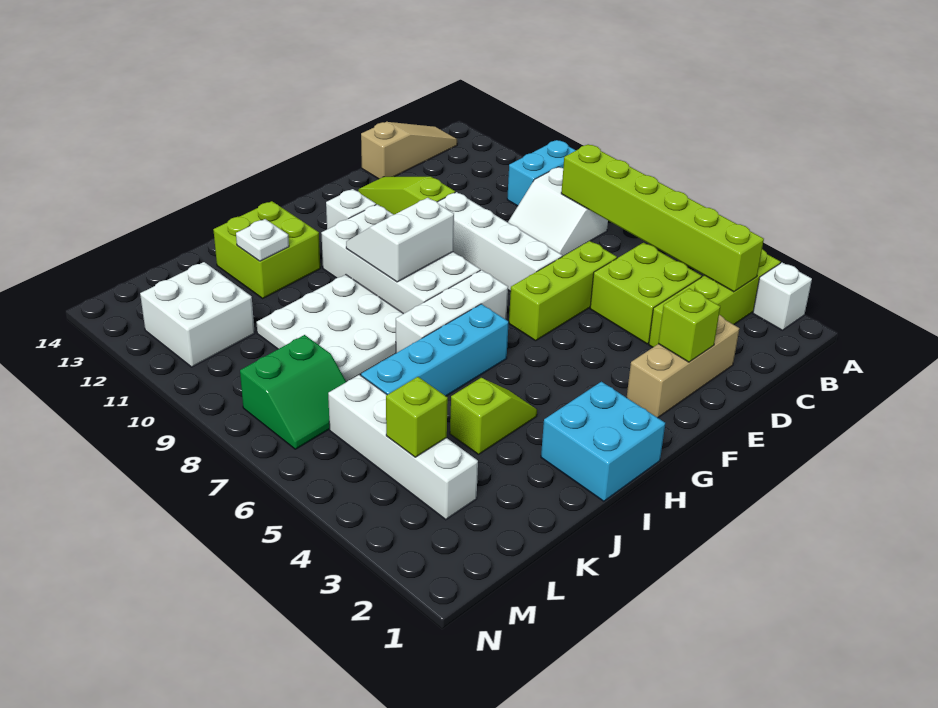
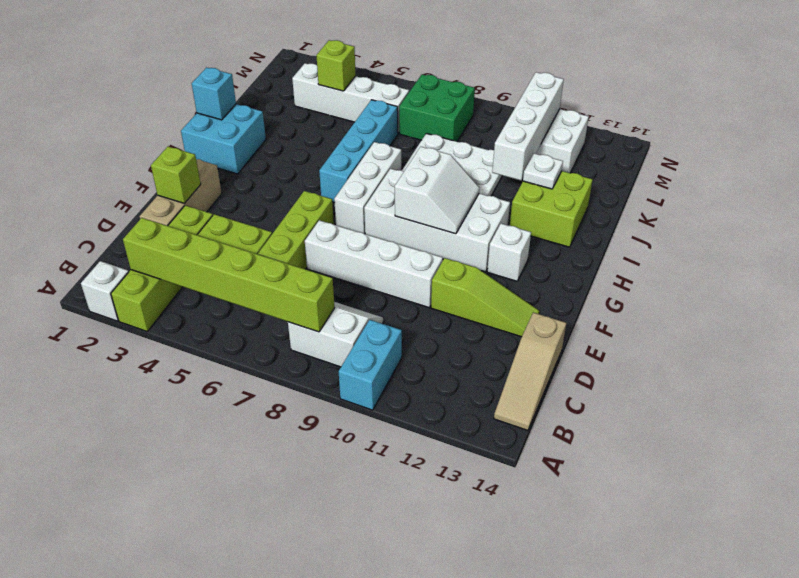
none -> cyan brick I1 level 2
lime slope I4:J4 level 1 top J -> none
none -> white brick J11:M11 level 2
green slope L7:M8 level 1 top 8 -> green brick L7:M8 level 1

